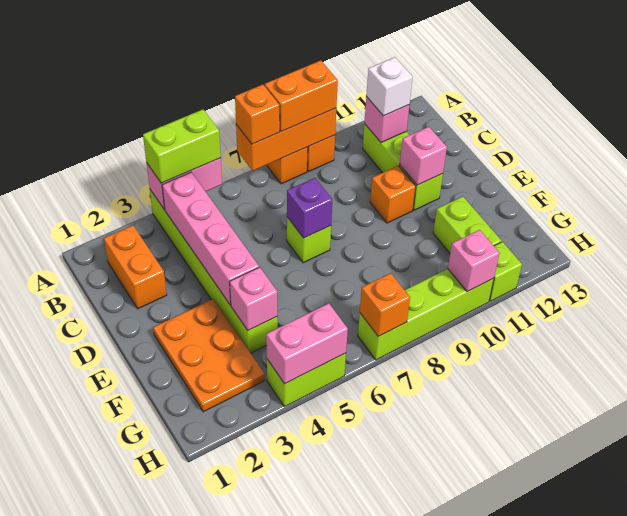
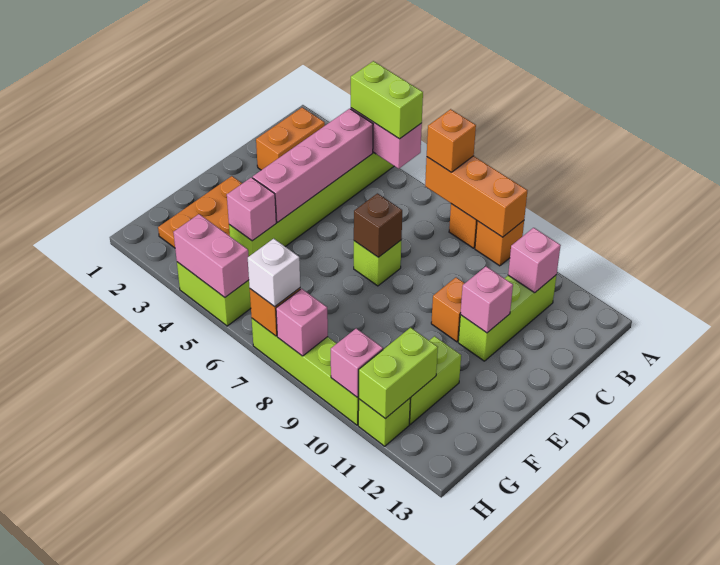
orange brick A8:A9 level 3 -> none
white brick B11 level 3 -> white brick H7 level 3
purple brick D7 level 2 -> brown brick D7 level 2
none -> lime brick G11:H11 level 2
none -> pink brick H8 level 2

